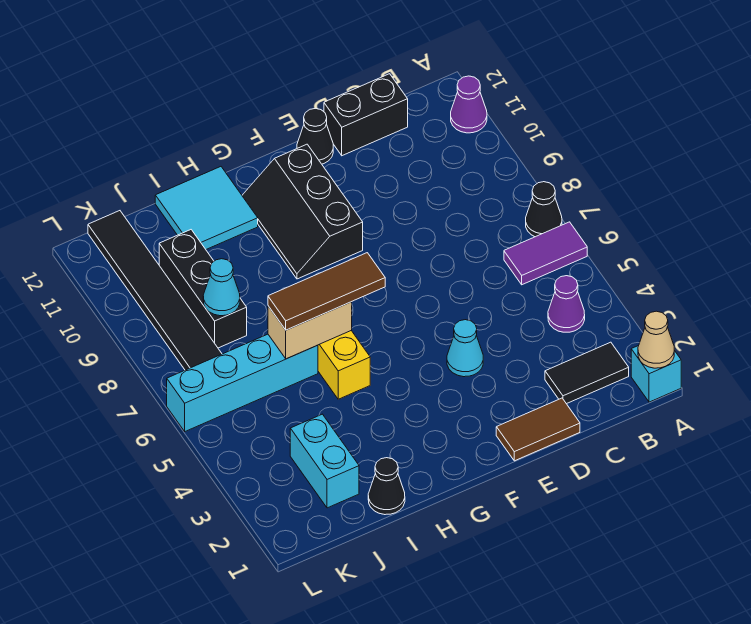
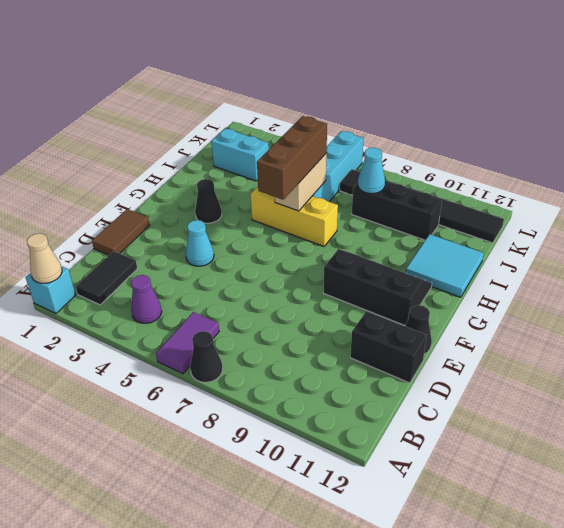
purple cone A11 level 1 -> none
black brick C12:D12 level 1 -> black brick D11:D12 level 1
brown tile G6:I6 level 3 -> brown brick G6:I6 level 3
black cone I1 level 1 -> black cone G3 level 1

